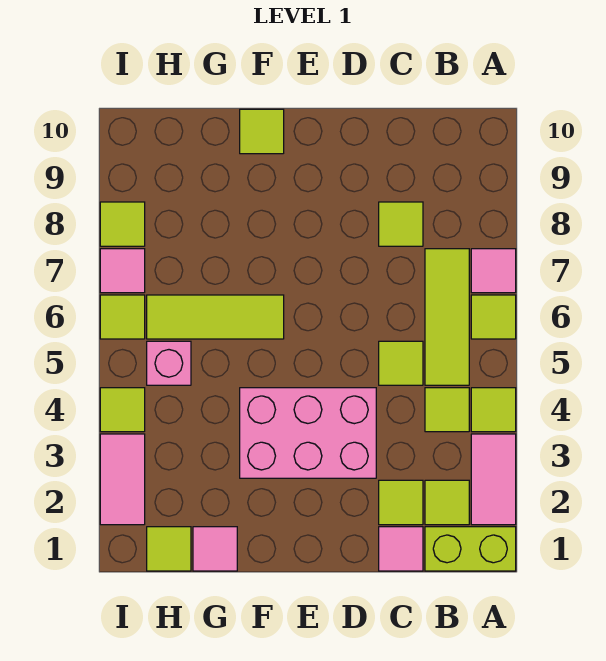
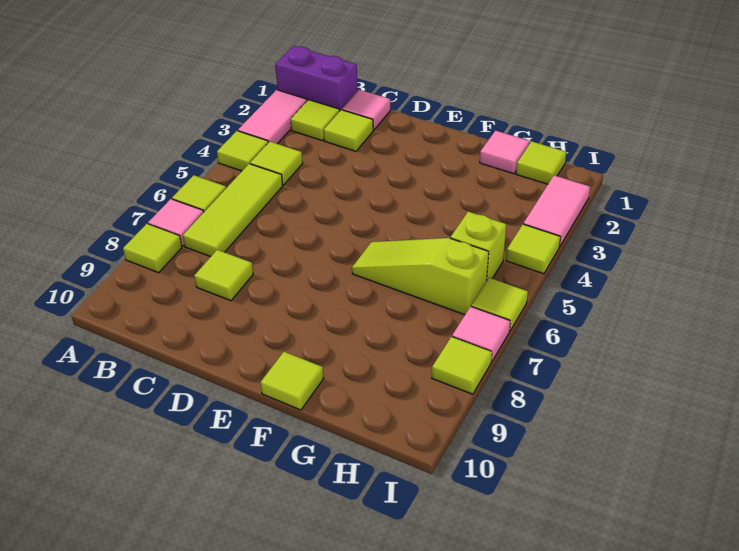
lime brick A1:B1 level 1 -> purple brick A1:B1 level 1
lime tile C5 level 1 -> lime tile A8 level 1
pink brick D3:F4 level 1 -> none
lime tile F6:H6 level 1 -> lime slope F6:H6 level 1 top H
pink brick H5 level 1 -> lime brick H5 level 1

